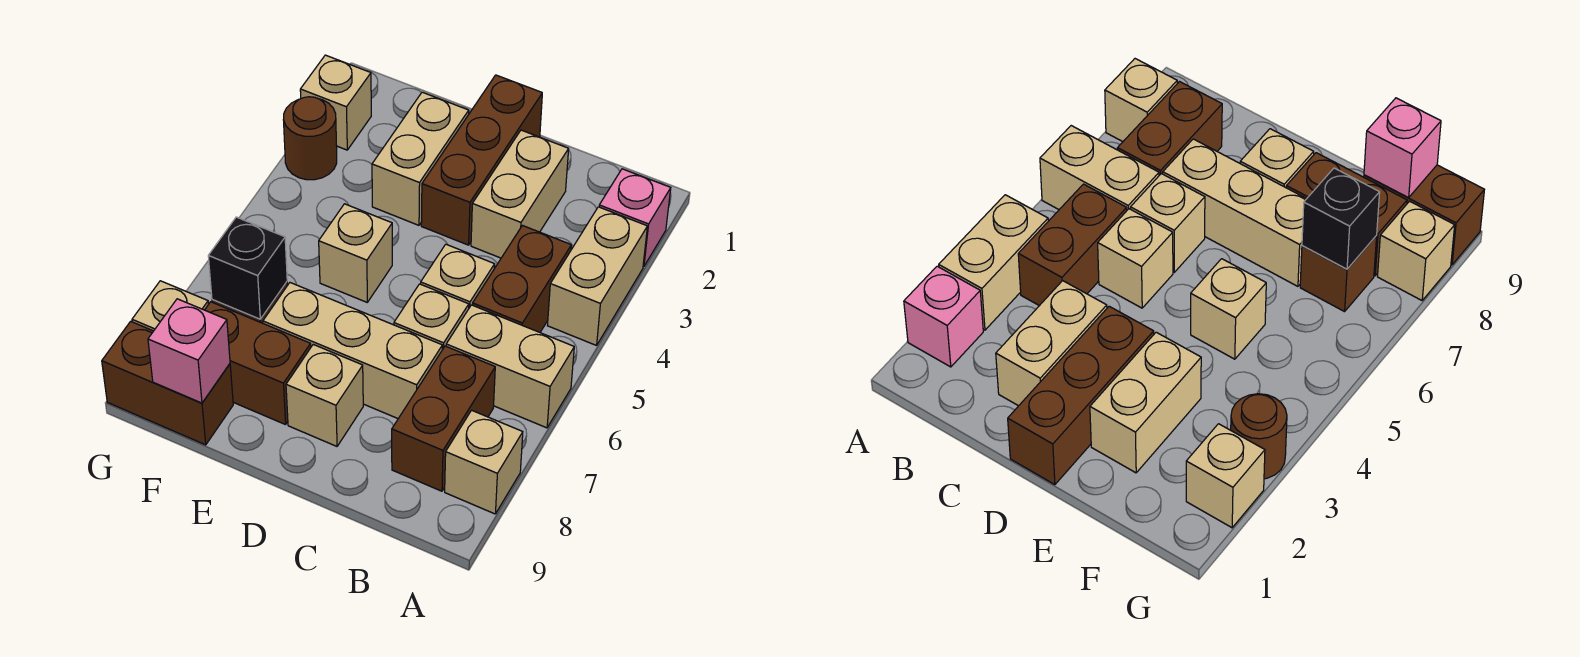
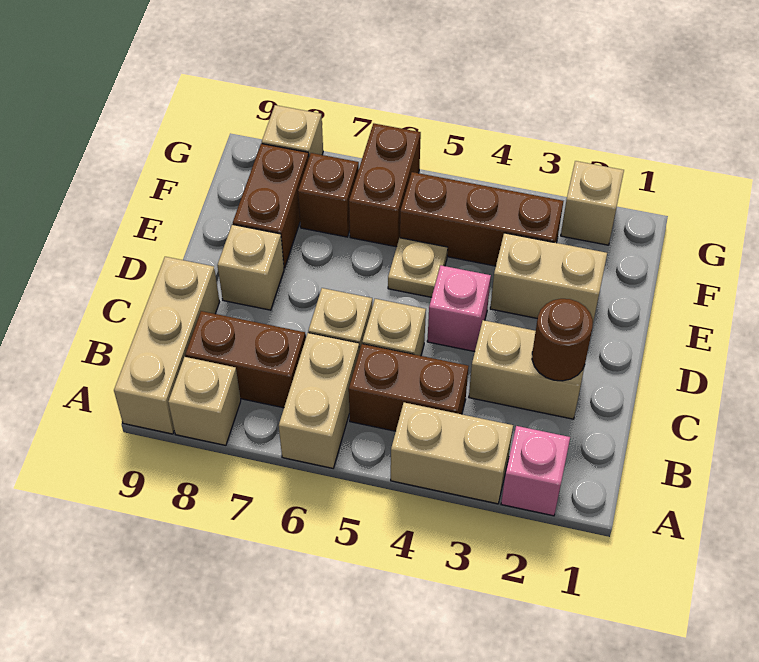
tan brick C7:E7 level 1 -> tan brick A9:C9 level 1
brown brick D1:D3 level 1 -> brown brick F3:F5 level 1
tan brick E5 level 1 -> tan plate E5 level 1
black brick F7 level 2 -> none
brown brick F9:G9 level 1 -> brown brick F6:G6 level 1
pink brick F9 level 2 -> pink brick D4 level 1
brown round brick G3 level 1 -> brown round brick C2 level 2

